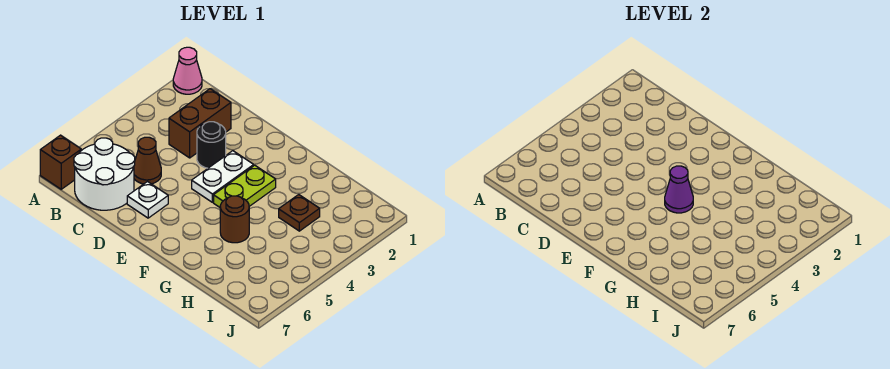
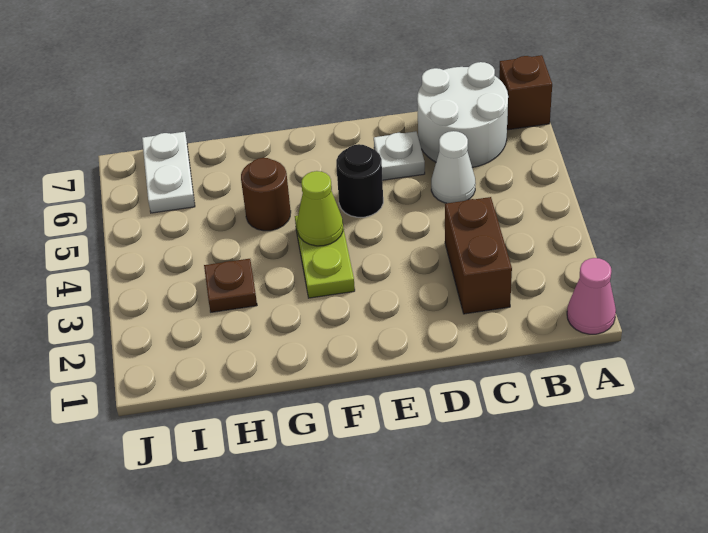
brown cone C5 level 1 -> white cone C5 level 1
black round brick D3 level 1 -> black round brick E5 level 1
white plate E3:E4 level 1 -> white plate I6:I7 level 1
purple cone F4 level 2 -> lime cone F4 level 2

